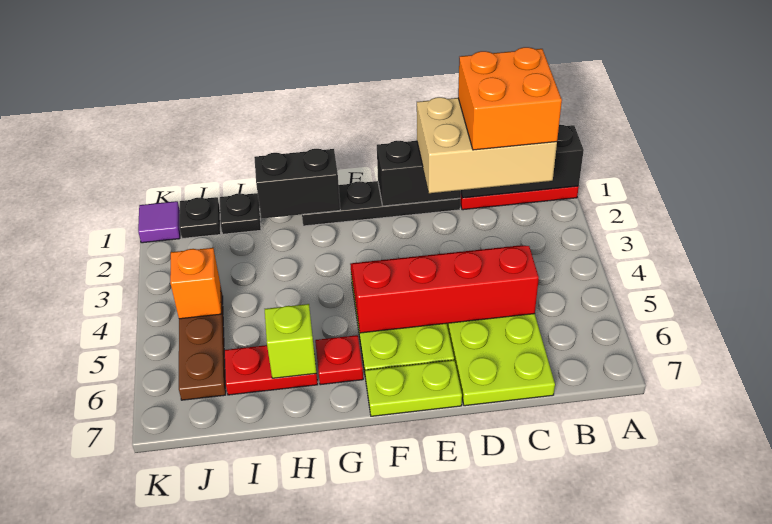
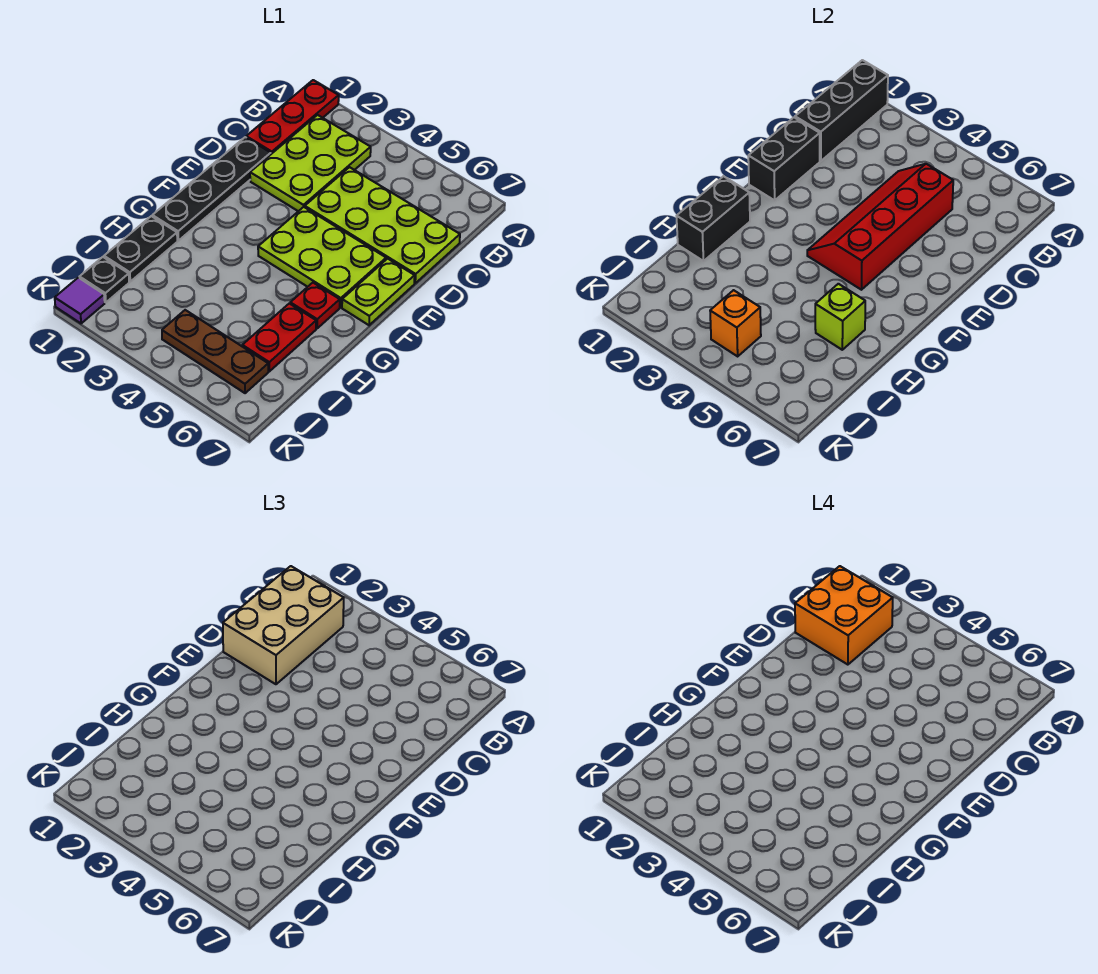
none -> lime plate B2:D3 level 1
black plate I1 level 1 -> black plate H1:I1 level 1

